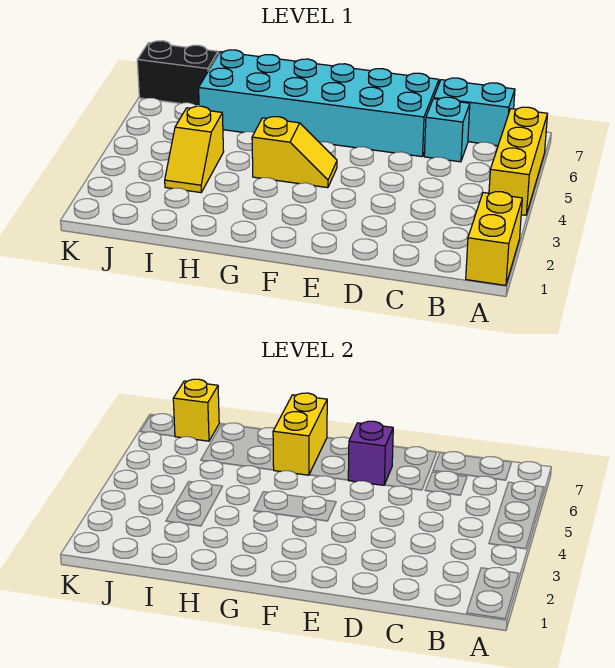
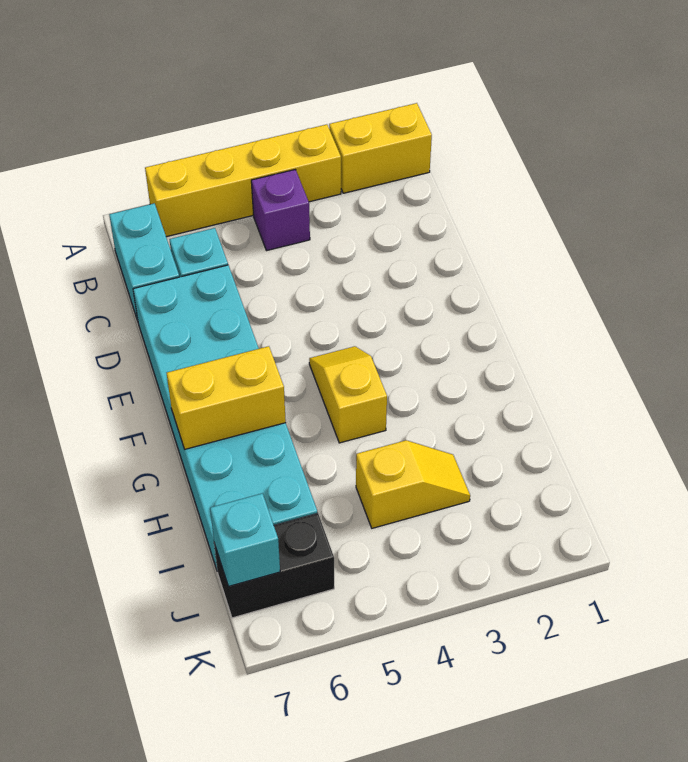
yellow brick A4:A6 level 1 -> yellow brick A3:A6 level 1
purple brick E6 level 2 -> purple brick B4 level 1
black brick J7:K7 level 1 -> black brick J6:J7 level 1
yellow brick J7 level 2 -> cyan brick J7 level 2

